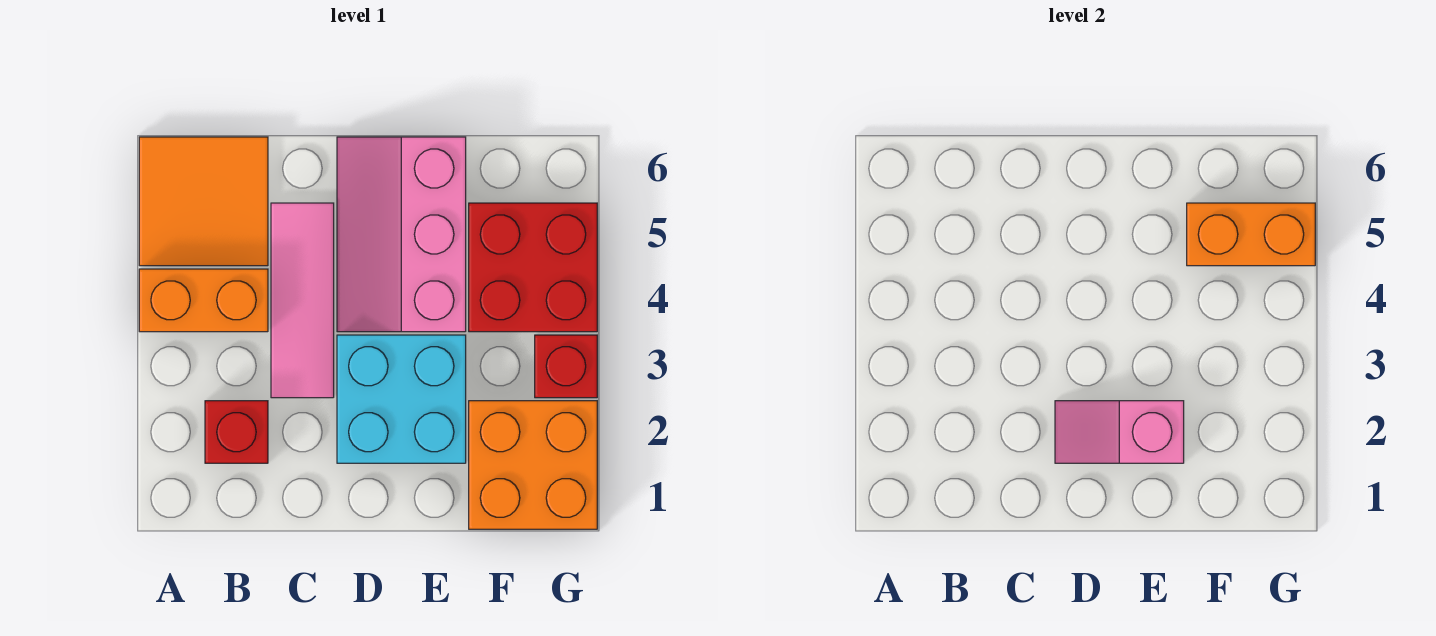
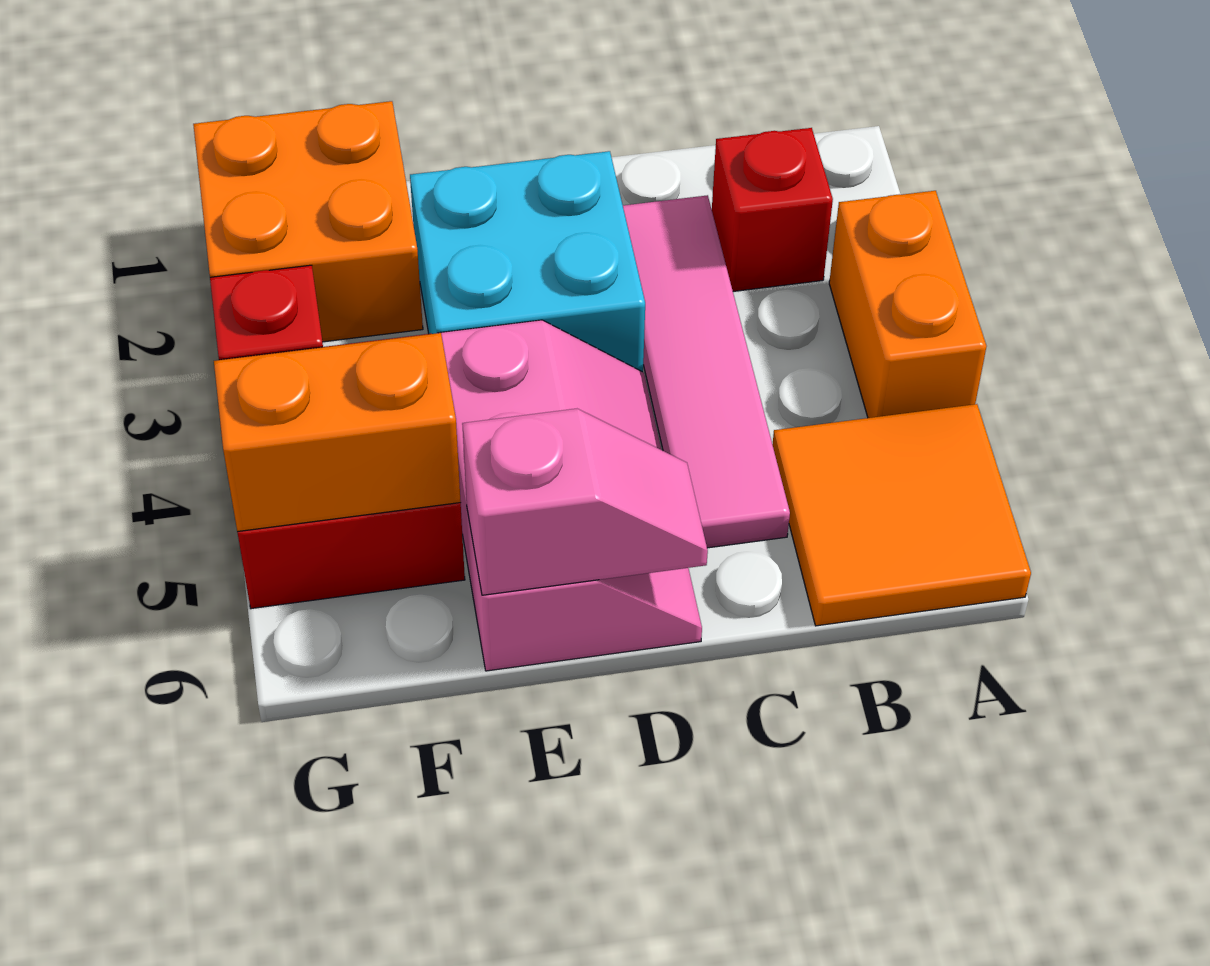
orange brick A4:B4 level 1 -> orange brick A3:A4 level 1
pink tile C3:C5 level 1 -> pink tile C2:C5 level 1
pink slope D2:E2 level 2 top E -> pink slope D6:E6 level 2 top E

